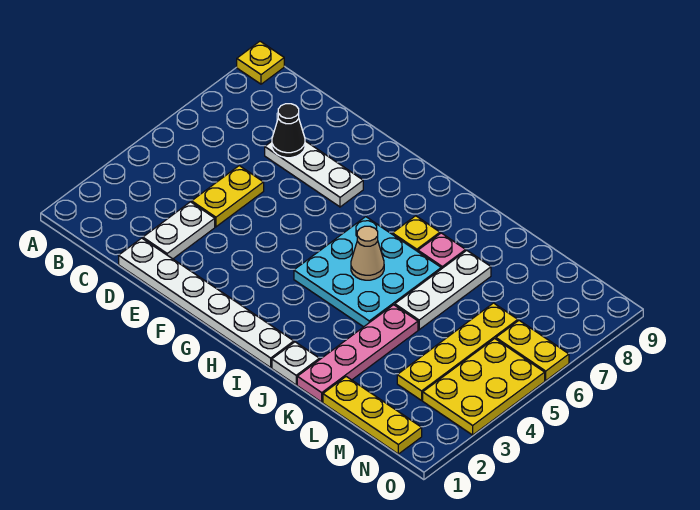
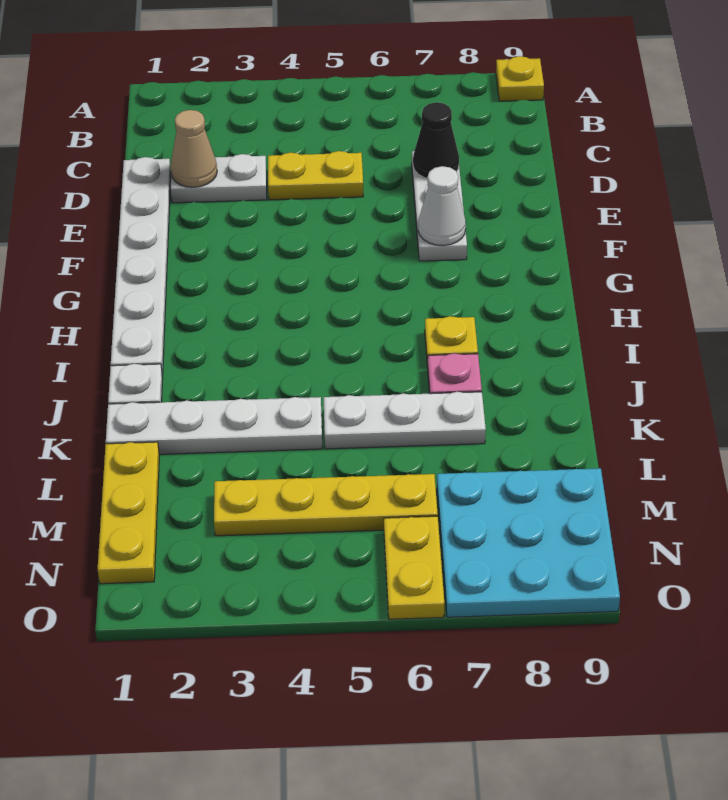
none -> white cone F7 level 2
cyan plate H4:J6 level 1 -> cyan plate M7:O9 level 1
tan cone I5 level 2 -> tan cone D2 level 2
pink plate K1:K4 level 1 -> white plate K1:K4 level 1
yellow plate N3:O5 level 1 -> none

